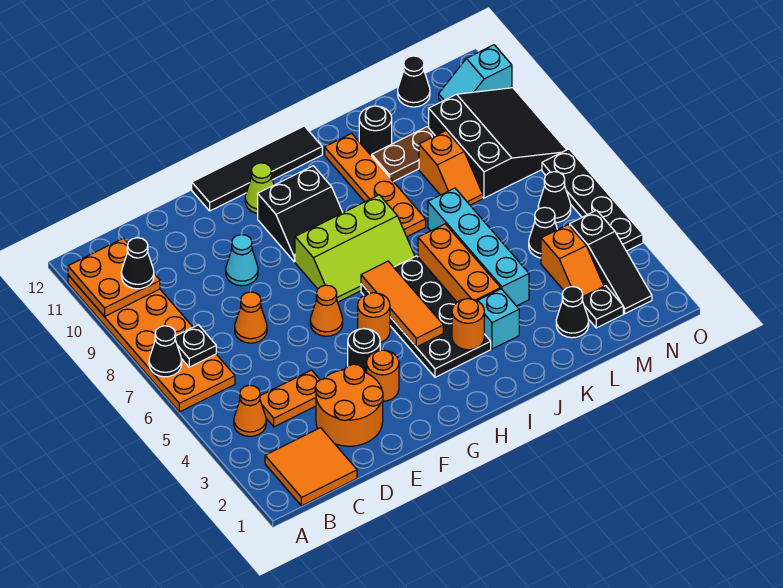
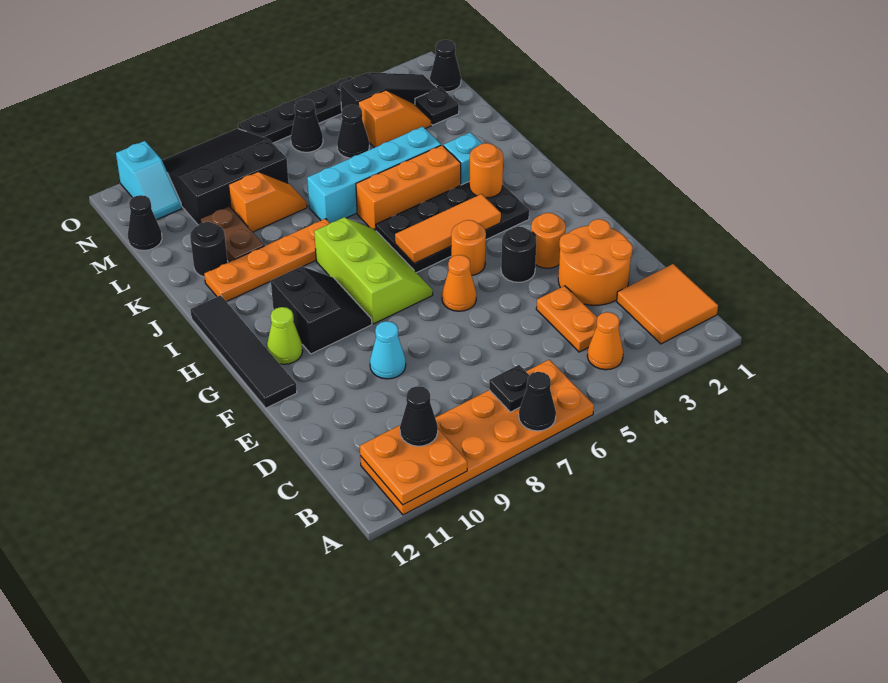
orange cone D7 level 1 -> none
black cone L2 level 1 -> black cone N1 level 1

